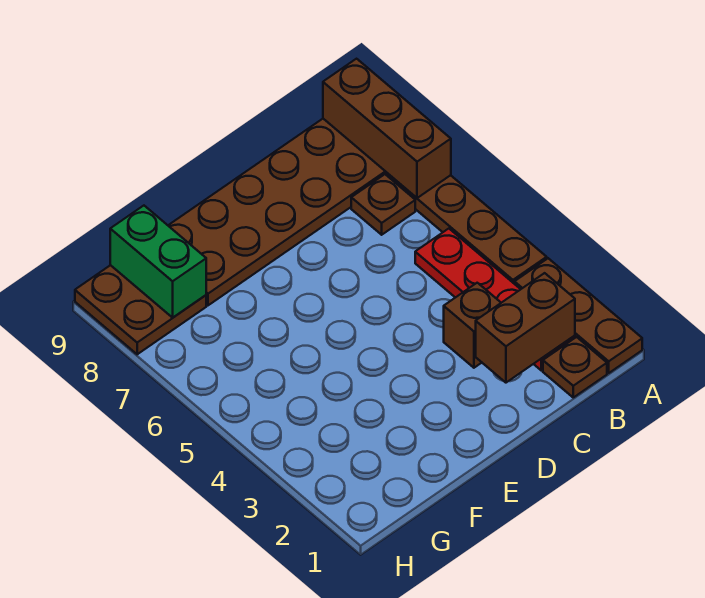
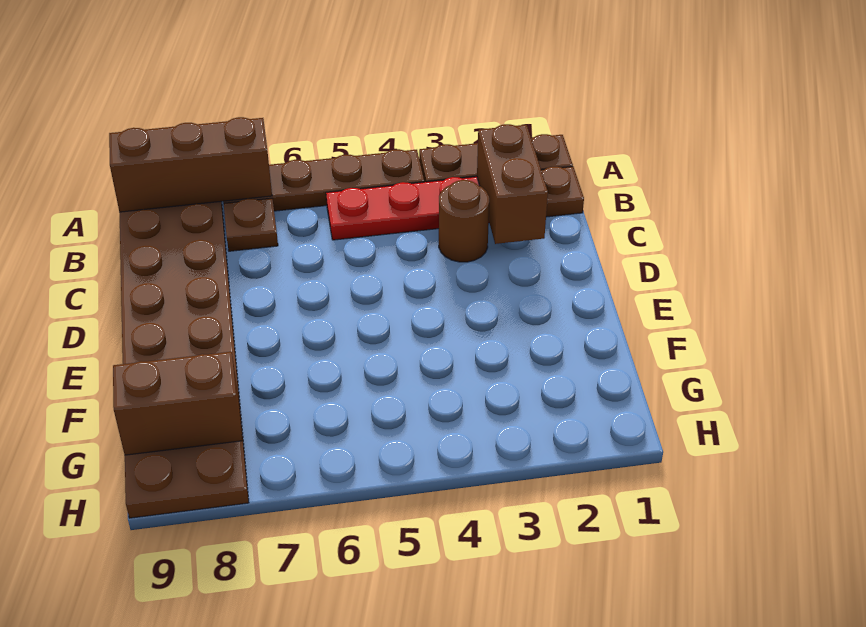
brown brick C3 level 1 -> brown round brick C3 level 1
green brick G8:G9 level 2 -> brown brick G8:G9 level 2

